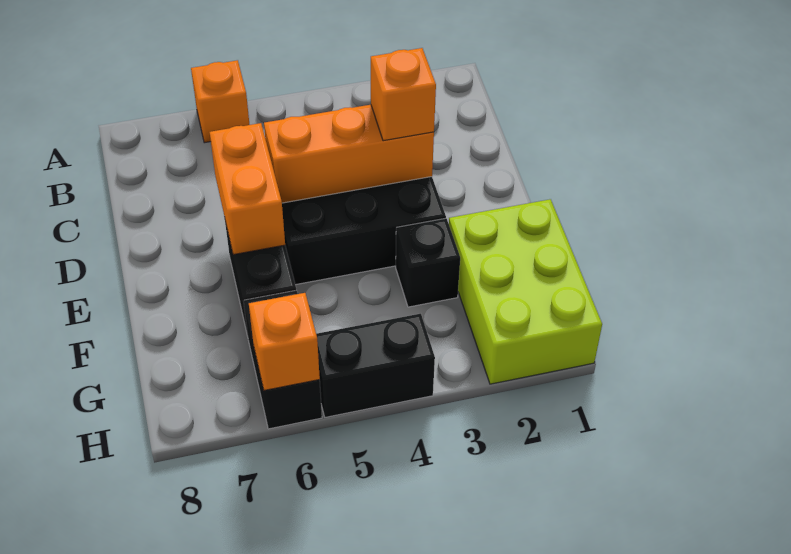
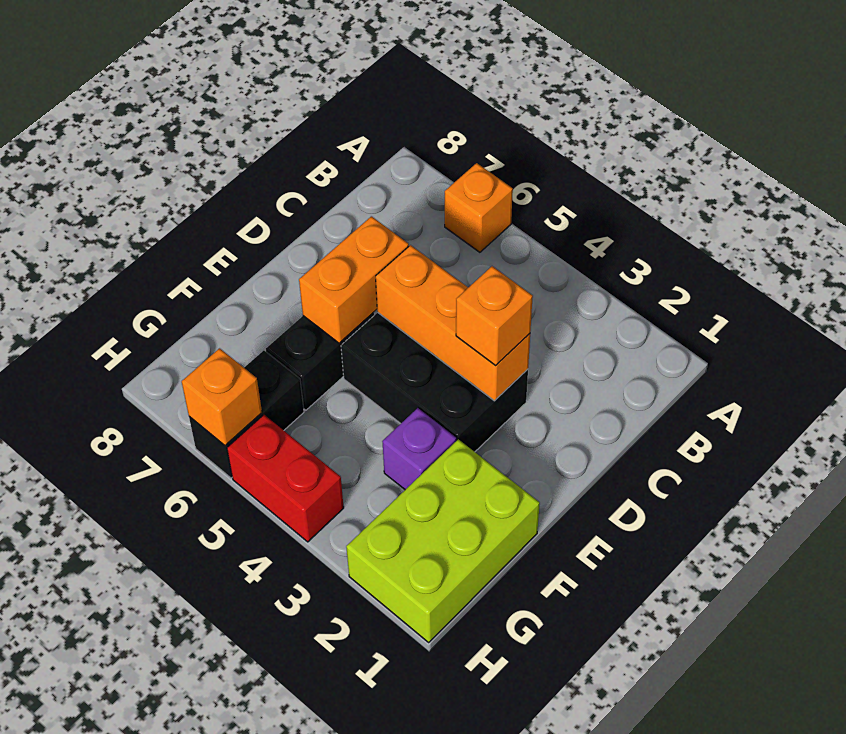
black brick F3 level 1 -> purple brick F3 level 1
black brick H4:H5 level 1 -> red brick H4:H5 level 1

